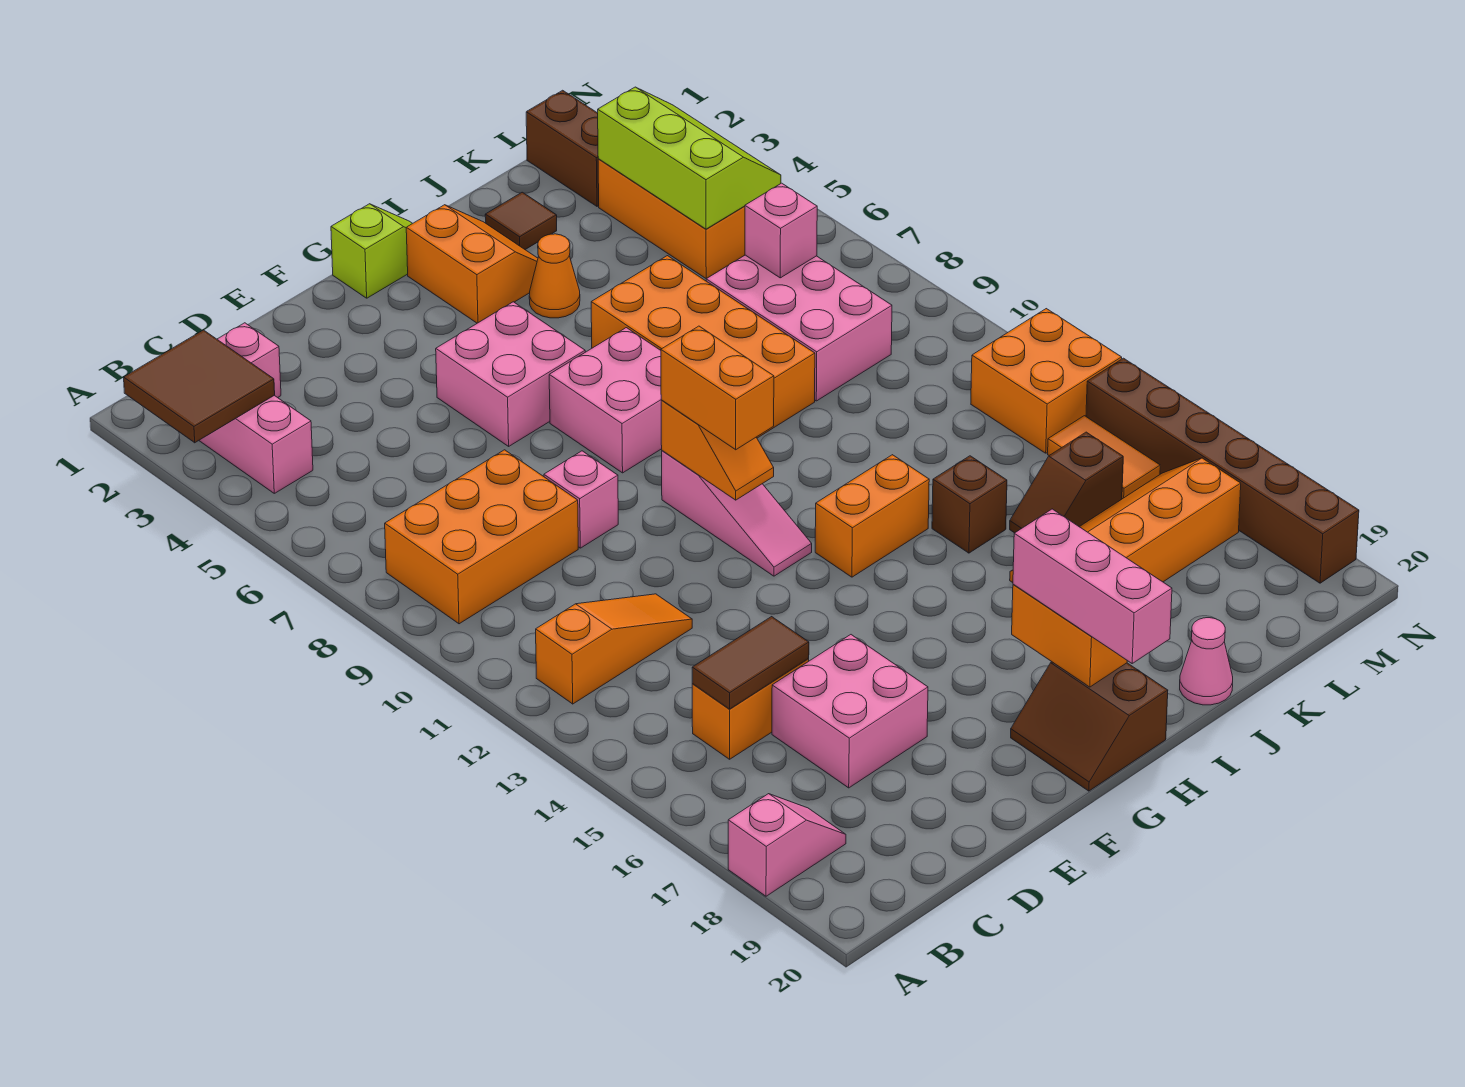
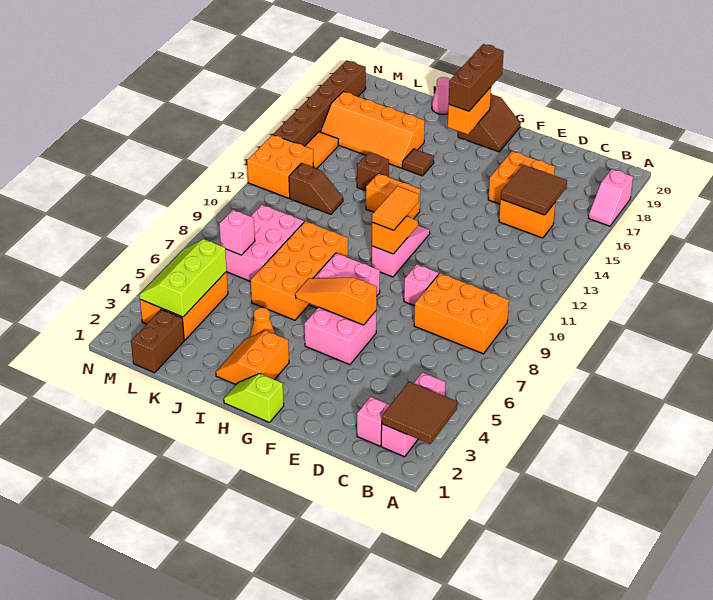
pink slope A18:B18 level 1 top A -> pink slope A17:A18 level 1 top 18
orange slope B12:D12 level 1 top B -> orange slope F6:H6 level 2 top F
brown tile C15:D15 level 2 -> brown tile C15:D16 level 2
pink brick D16:E17 level 1 -> orange brick D16:E17 level 1
orange brick G10:G11 level 3 -> orange tile G10:G11 level 3
pink brick H18:H20 level 3 -> brown brick H18:H20 level 3
brown tile J2 level 1 -> brown tile I16 level 1
brown slope K15:L15 level 1 top L -> brown slope K12:L12 level 1 top L

